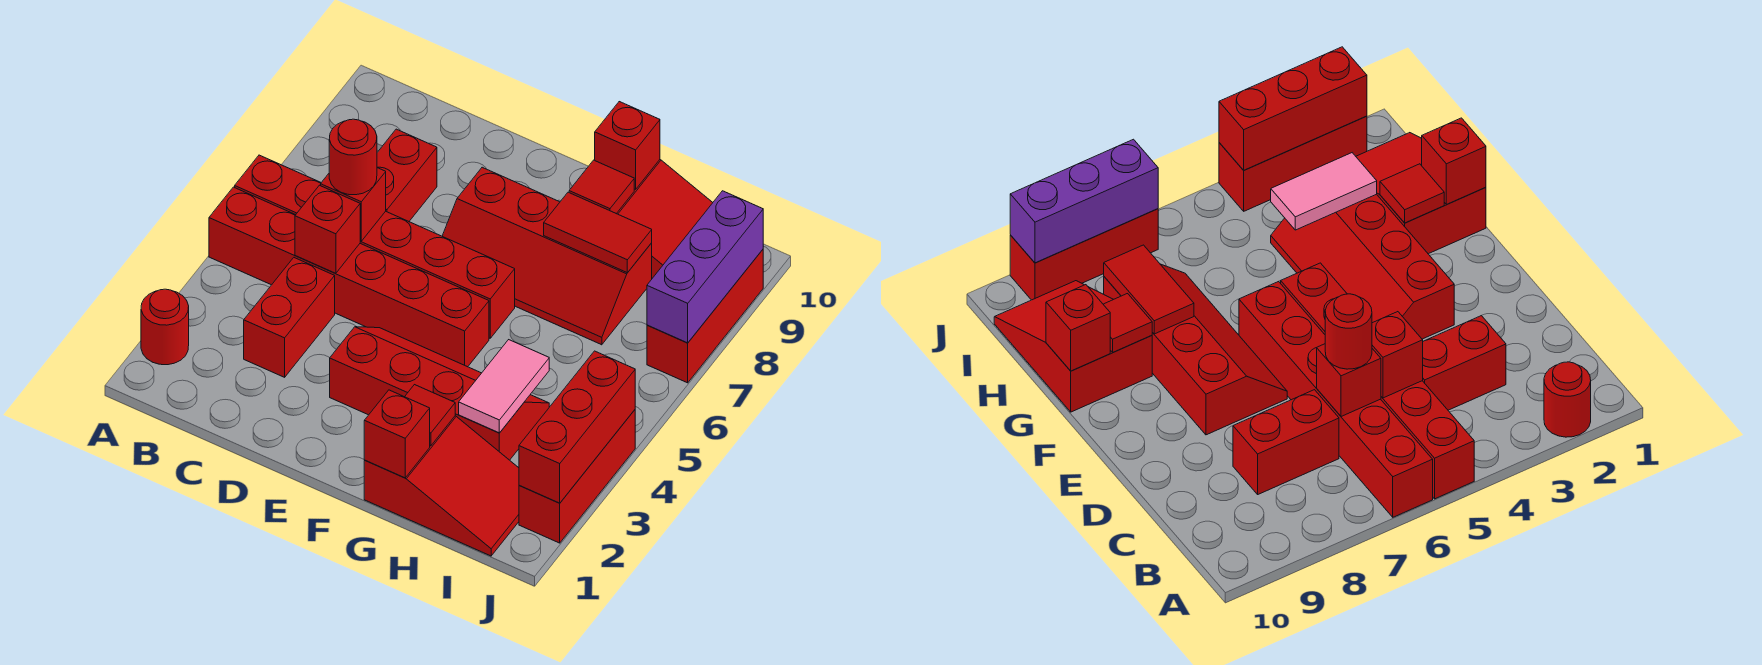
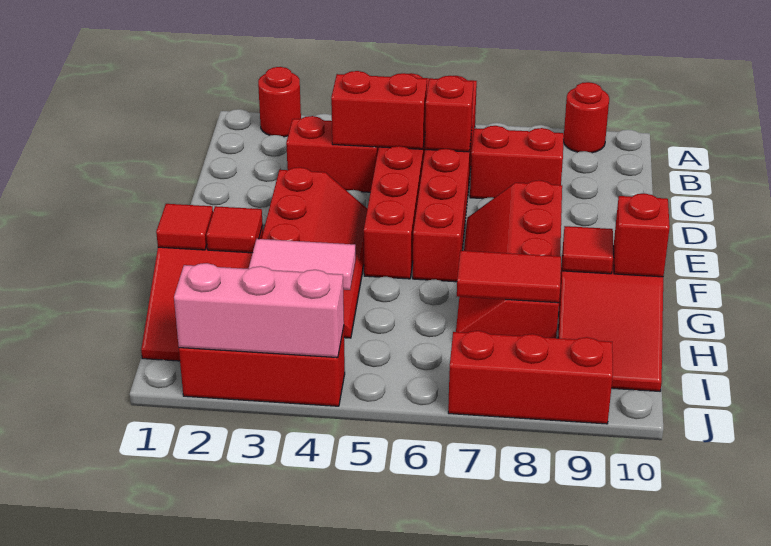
red brick C5 level 2 -> red brick C4:C5 level 2
red round brick C6 level 3 -> red round brick A9 level 1
red brick G1 level 2 -> red tile G1 level 2
red tile G8:H8 level 2 -> red tile H7:H8 level 2
red brick J2:J4 level 2 -> pink brick J2:J4 level 2
purple brick J7:J9 level 2 -> none

